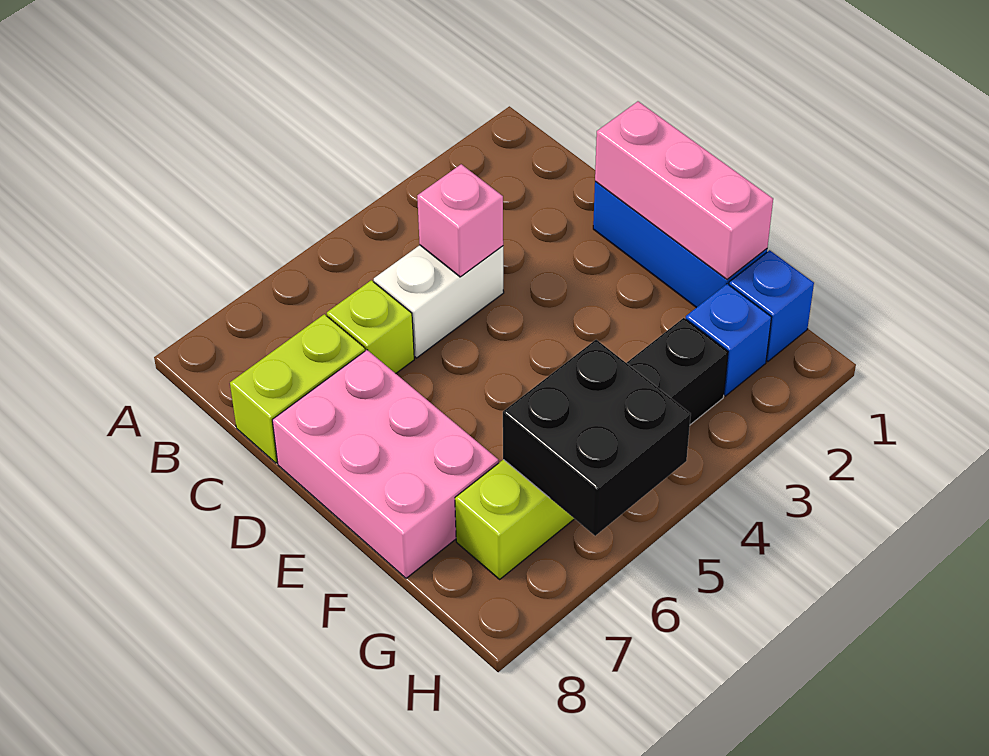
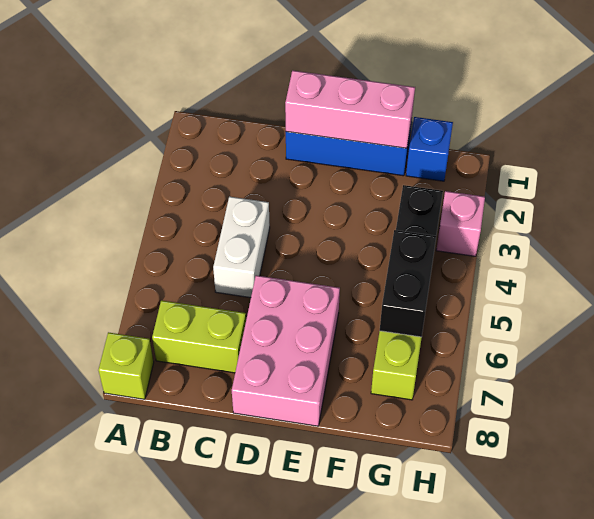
pink brick C4 level 2 -> pink brick H3 level 1
lime brick C6 level 1 -> lime brick A8 level 1
lime brick C7:C8 level 1 -> lime brick B7:C7 level 1
pink brick D7:F8 level 1 -> pink brick D6:E8 level 1
blue brick G2 level 1 -> none
black brick G5:H6 level 2 -> black brick G5:G6 level 2

